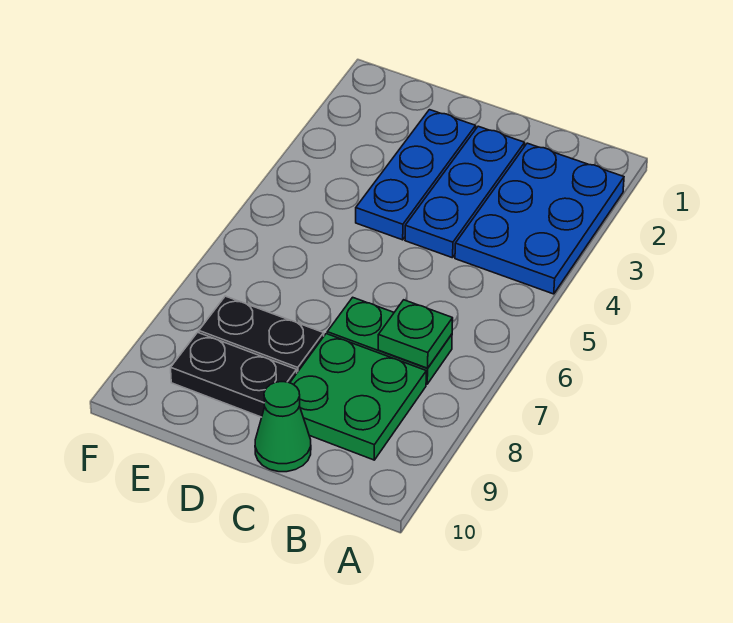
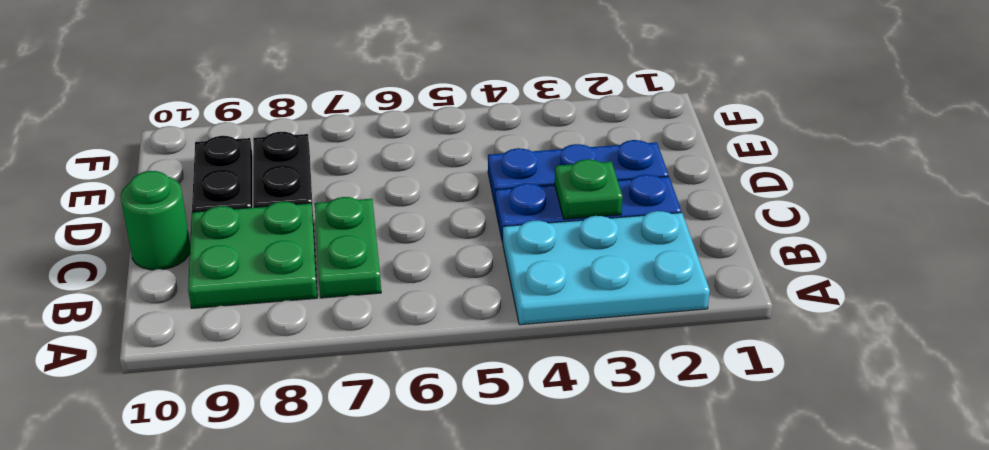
blue plate A2:B4 level 1 -> cyan plate A2:B4 level 1
green plate B7 level 2 -> green plate C3 level 2
green cone C10 level 1 -> green round brick C10 level 1

